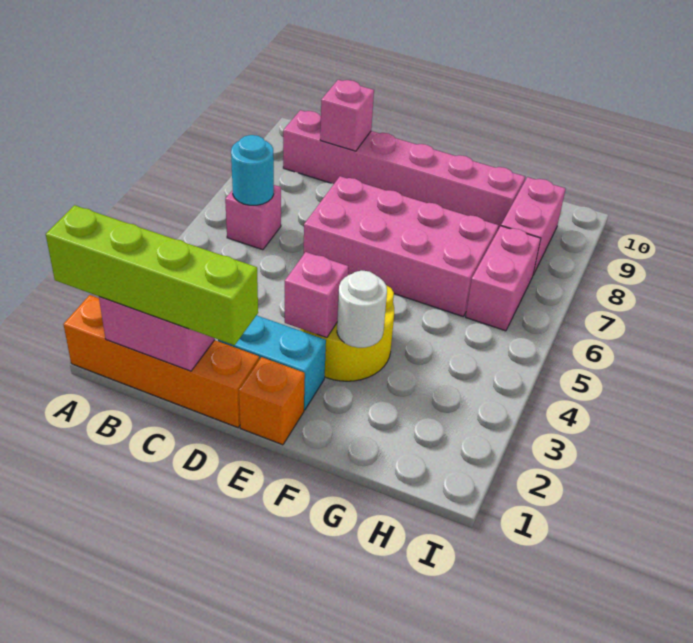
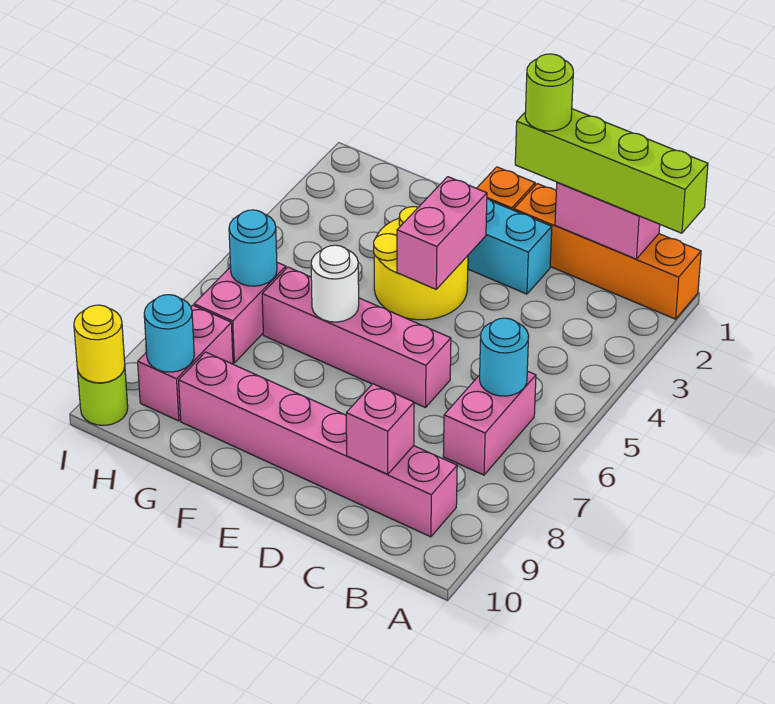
pink brick B6 level 1 -> pink brick B6:B7 level 1
none -> lime round brick D1 level 4
pink brick D6:G7 level 1 -> pink brick D6:G6 level 1
pink brick E3 level 2 -> pink brick E3:E4 level 2
white round brick F3 level 2 -> white round brick F6 level 2
none -> cyan round brick H6 level 2
none -> cyan round brick H9 level 2
none -> lime round brick I10 level 1
none -> yellow round brick I10 level 2

